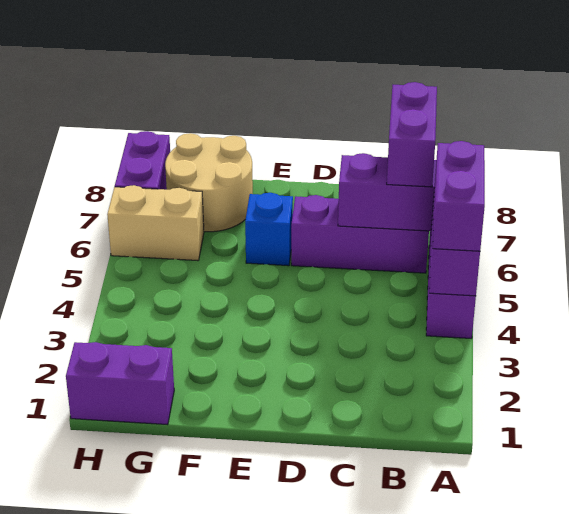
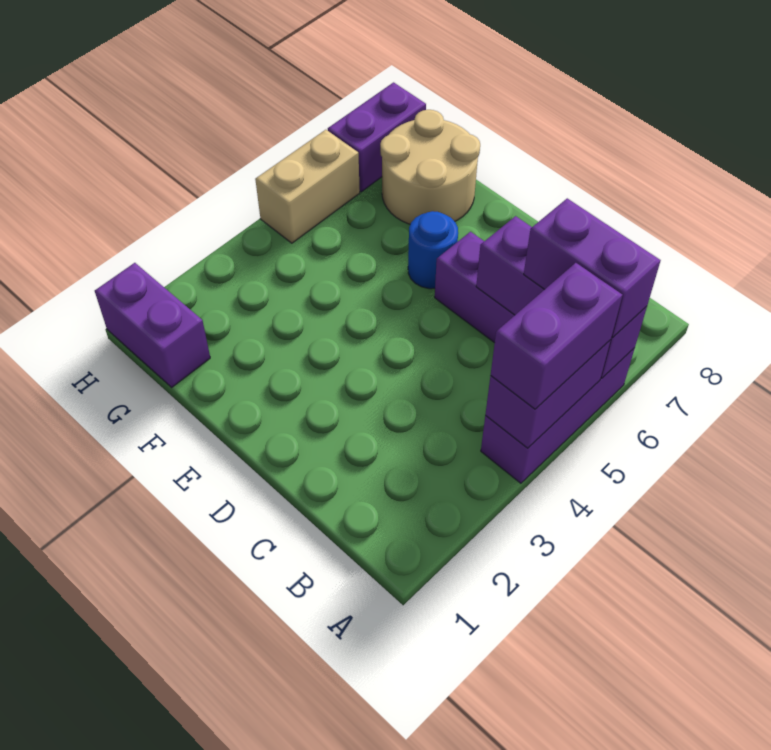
purple brick B6:B7 level 3 -> purple brick A6:B6 level 3
blue brick E6 level 1 -> blue round brick E6 level 1
tan brick G6:H6 level 1 -> tan brick H5:H6 level 1

